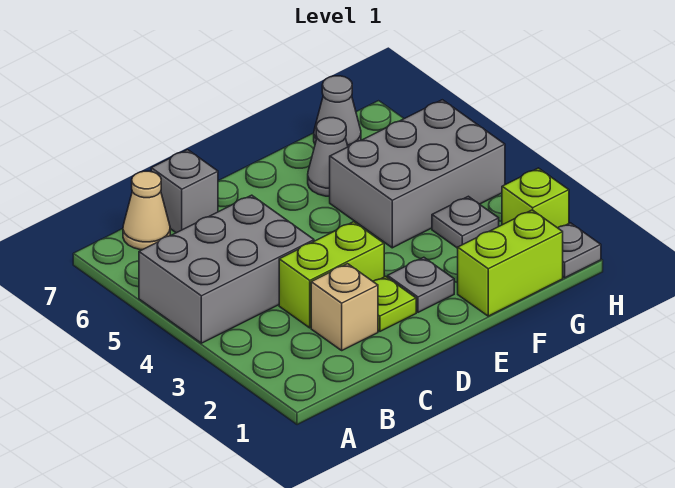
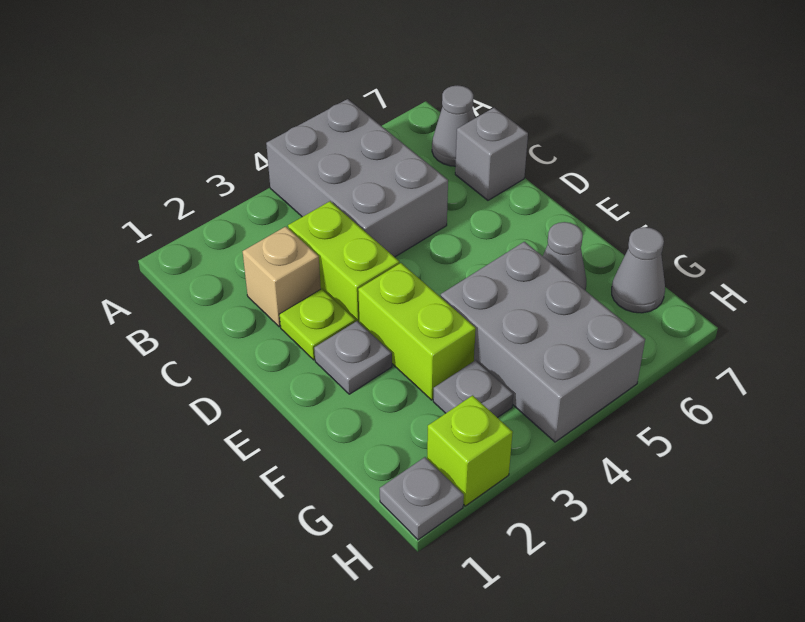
tan cone B7 level 1 -> grey cone B7 level 1
lime brick F1:G1 level 1 -> lime brick E3:F3 level 1

